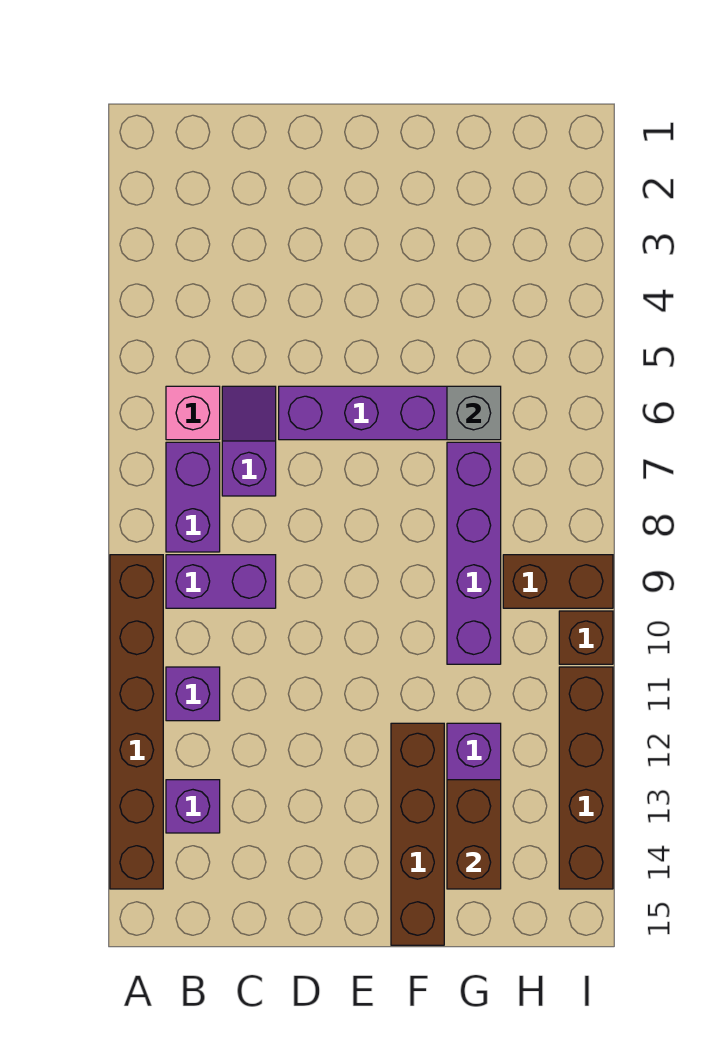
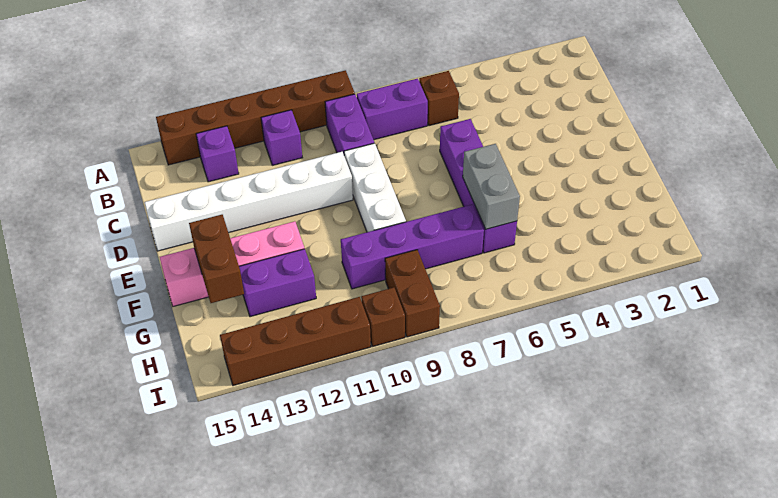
pink brick B6 level 1 -> brown brick B6 level 1
purple slope C6:C7 level 1 top 7 -> none
none -> white brick D9:F9 level 1
none -> white brick D10:D15 level 1
brown brick F12:F15 level 1 -> pink brick F12:F15 level 1
grey brick G6 level 2 -> grey brick F6:G6 level 2
brown brick G13:G14 level 2 -> brown brick F14:G14 level 2

